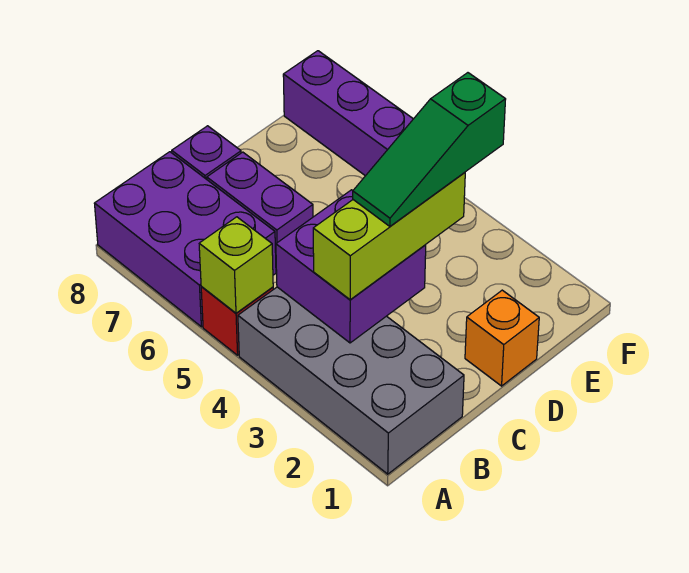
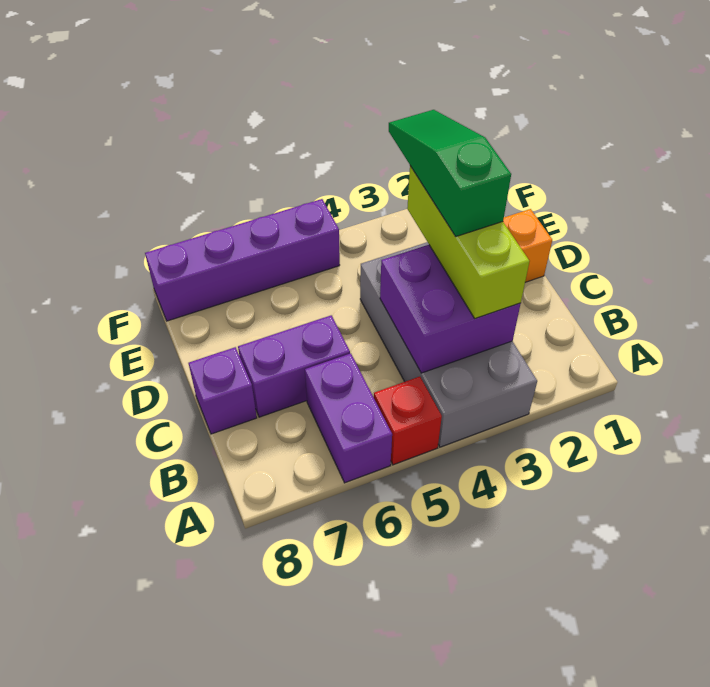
grey brick A1:B4 level 1 -> grey brick A3:D4 level 1
lime brick A5 level 2 -> none
purple brick A6:B8 level 1 -> purple brick A6:B6 level 1
green slope C3:E3 level 4 top E -> green slope C3:E3 level 4 top C

